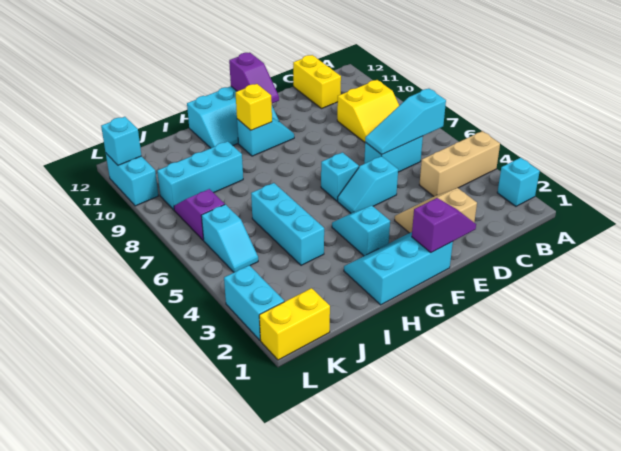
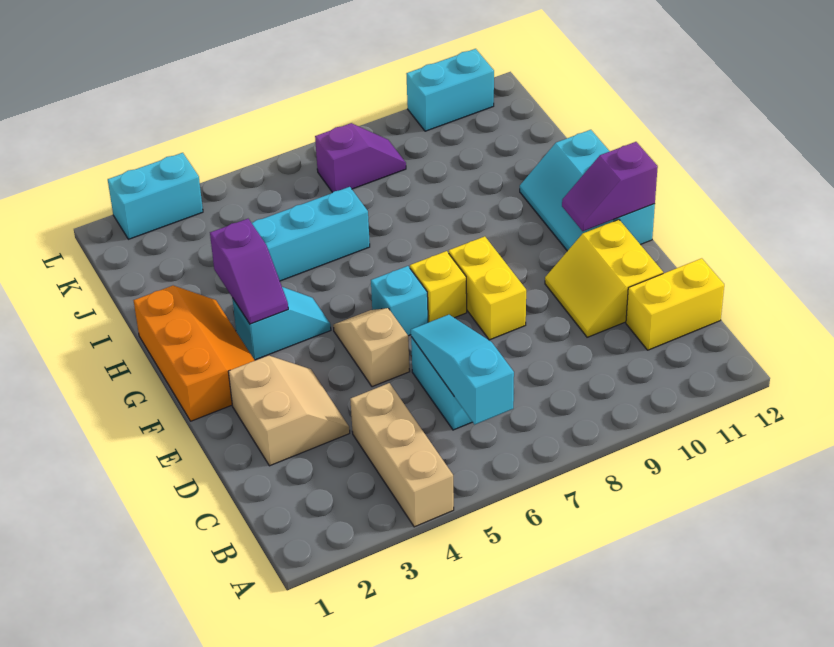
cyan brick A2 level 1 -> none
yellow slope B8:C9 level 1 top 9 -> yellow slope D10:E11 level 1 top 11
purple slope E1:F1 level 2 top F -> purple slope G3:H3 level 2 top H
cyan slope E5:F5 level 1 top E -> tan slope E5:F5 level 1 top E
cyan slope F1:H2 level 1 top 1 -> orange slope F1:H2 level 1 top 1
cyan slope F10:G10 level 1 top G -> none
yellow brick G10 level 2 -> yellow brick F7 level 1
cyan brick I9:K9 level 1 -> none
yellow brick K1:L1 level 1 -> yellow brick E8:F8 level 1
cyan slope K5:K6 level 1 top 6 -> none
cyan brick L11 level 2 -> none

